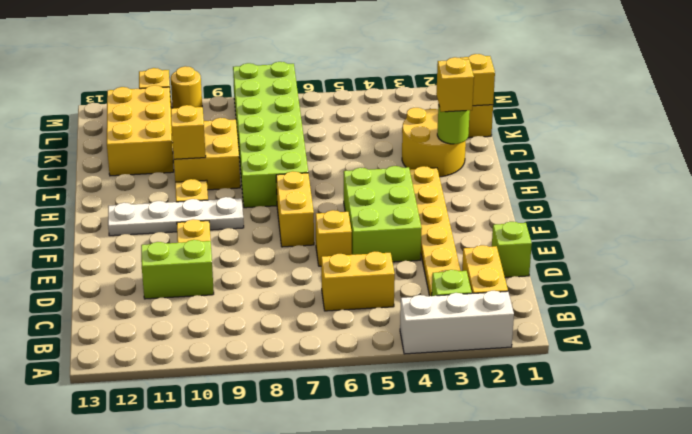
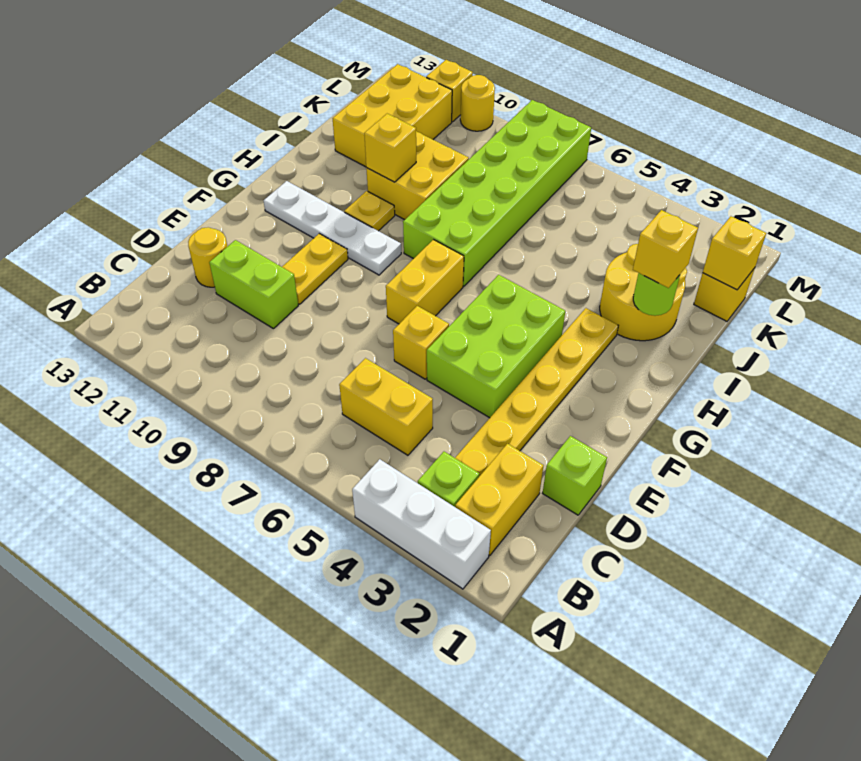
none -> yellow round brick D12 level 1

